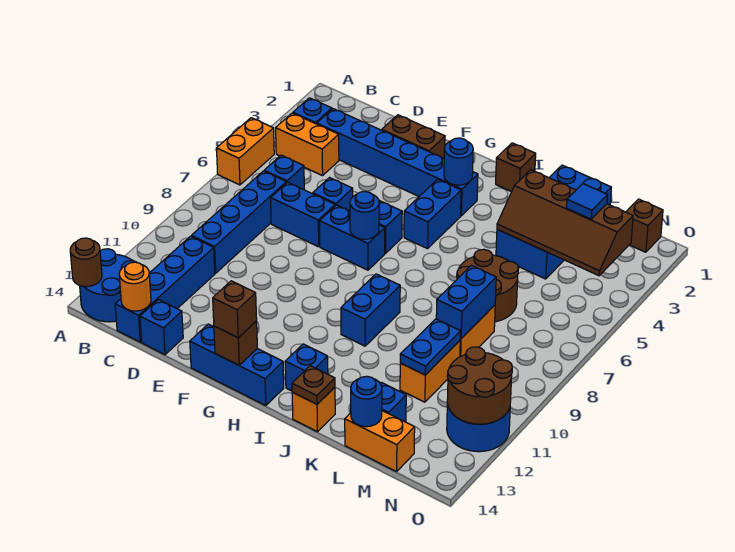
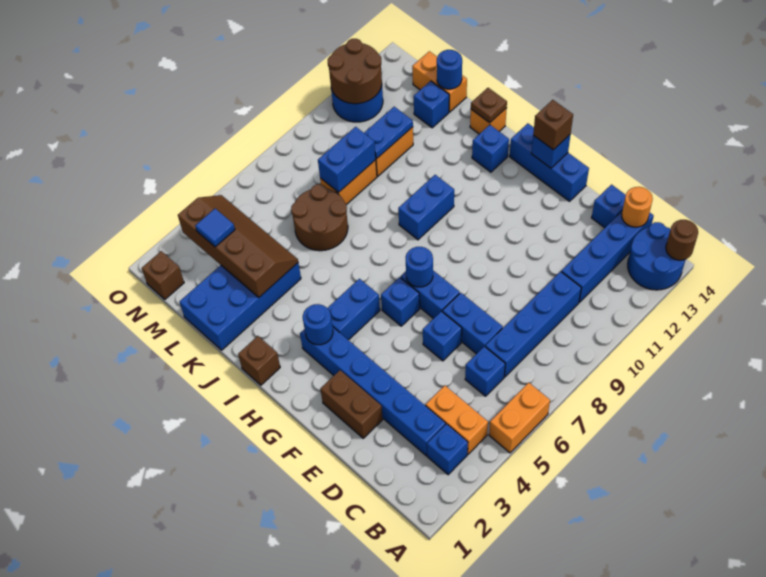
brown brick G14 level 2 -> blue brick G14 level 2

